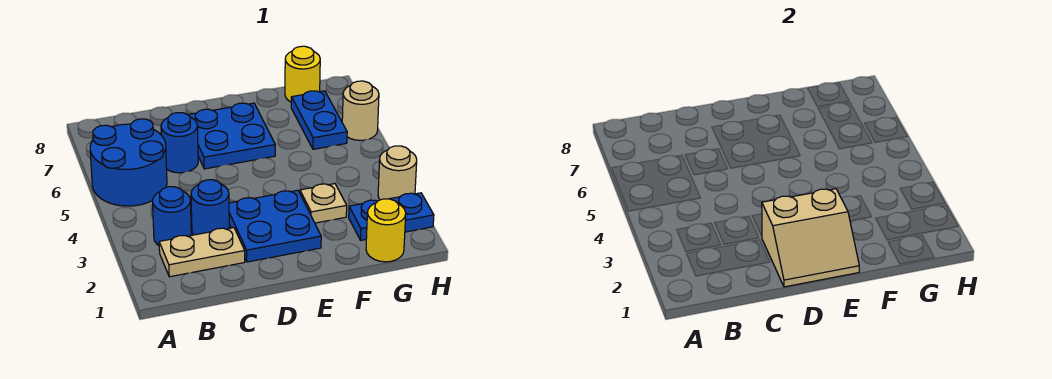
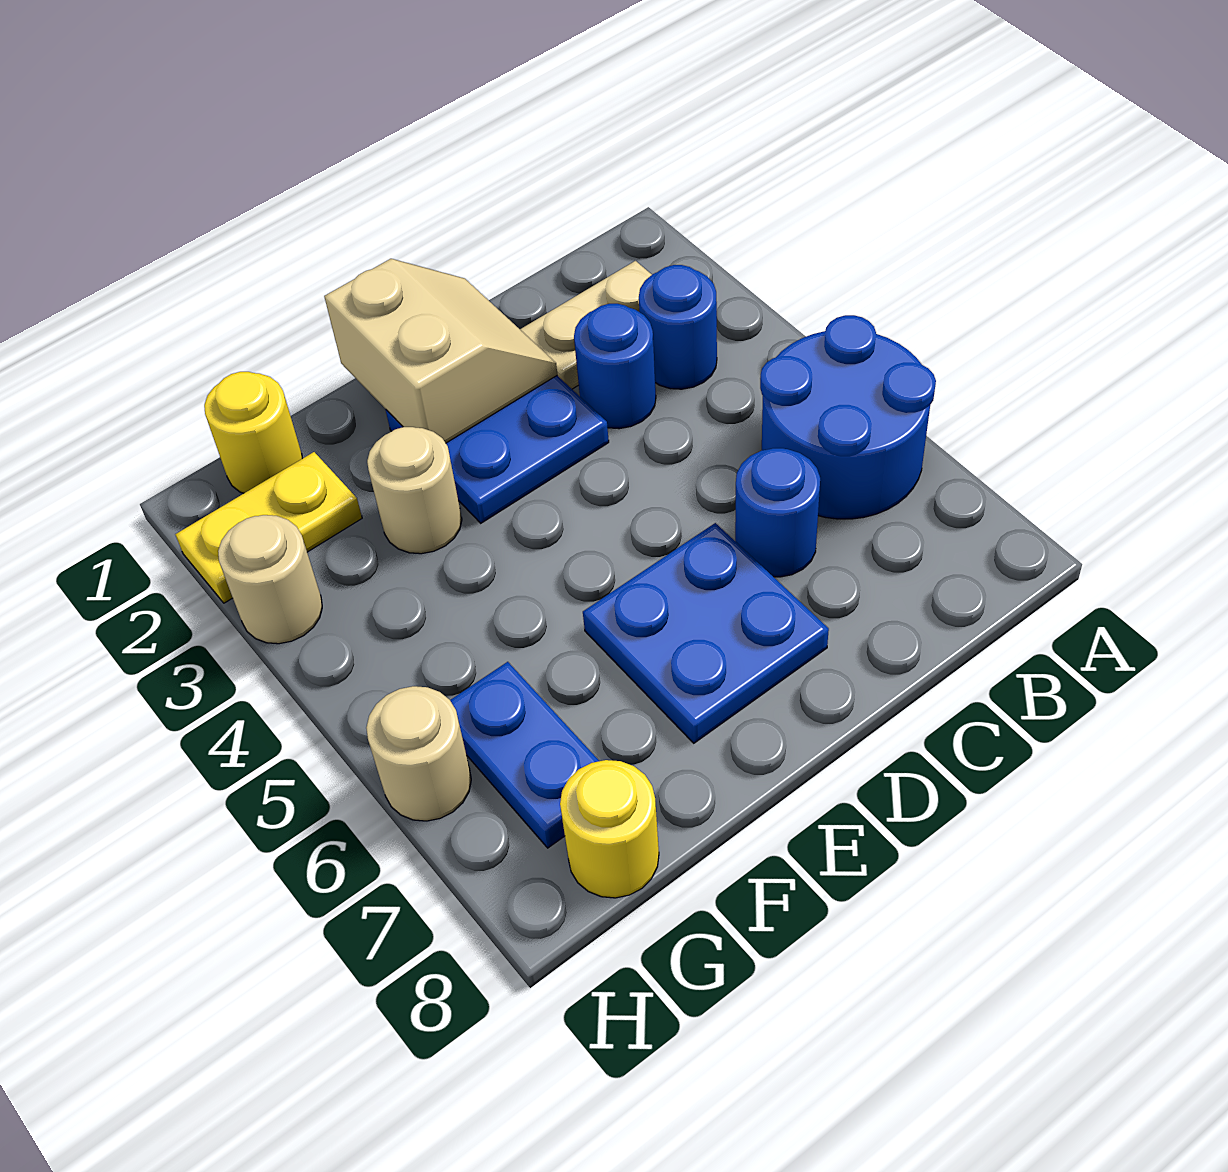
tan slope D1:E2 level 2 top 2 -> tan slope D1:E2 level 2 top E
tan plate F3 level 1 -> tan round brick F3 level 1
blue plate G2:H2 level 1 -> yellow plate G2:H2 level 1

